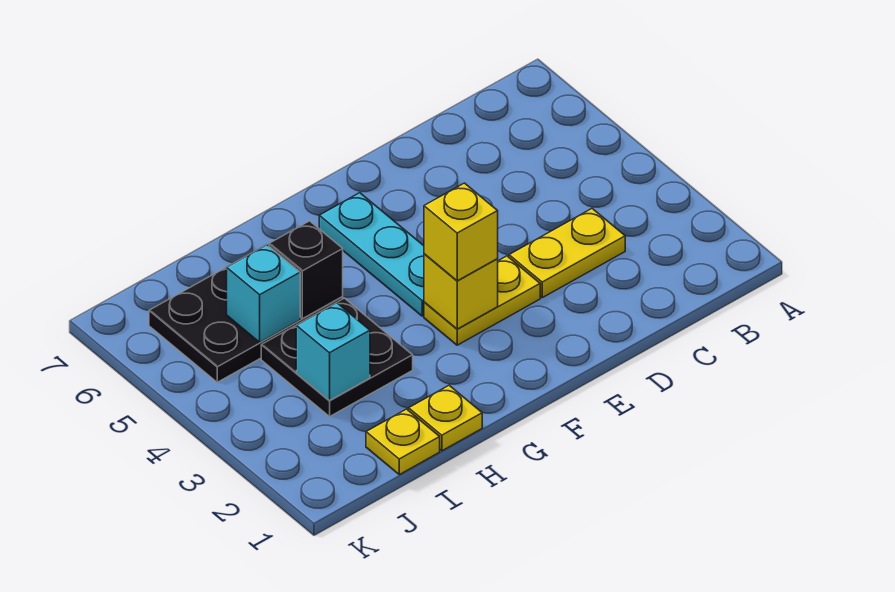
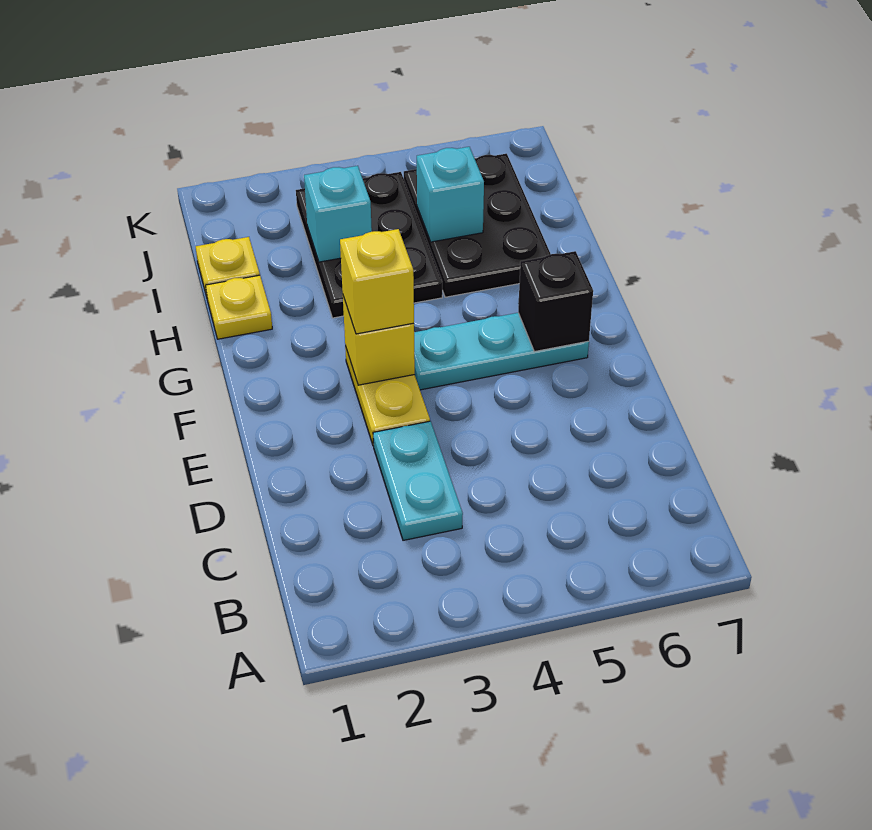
yellow plate C3:D3 level 1 -> cyan plate C3:D3 level 1
black plate H3:I4 level 1 -> black plate H3:J4 level 1
black brick H5 level 2 -> black brick F6 level 2

